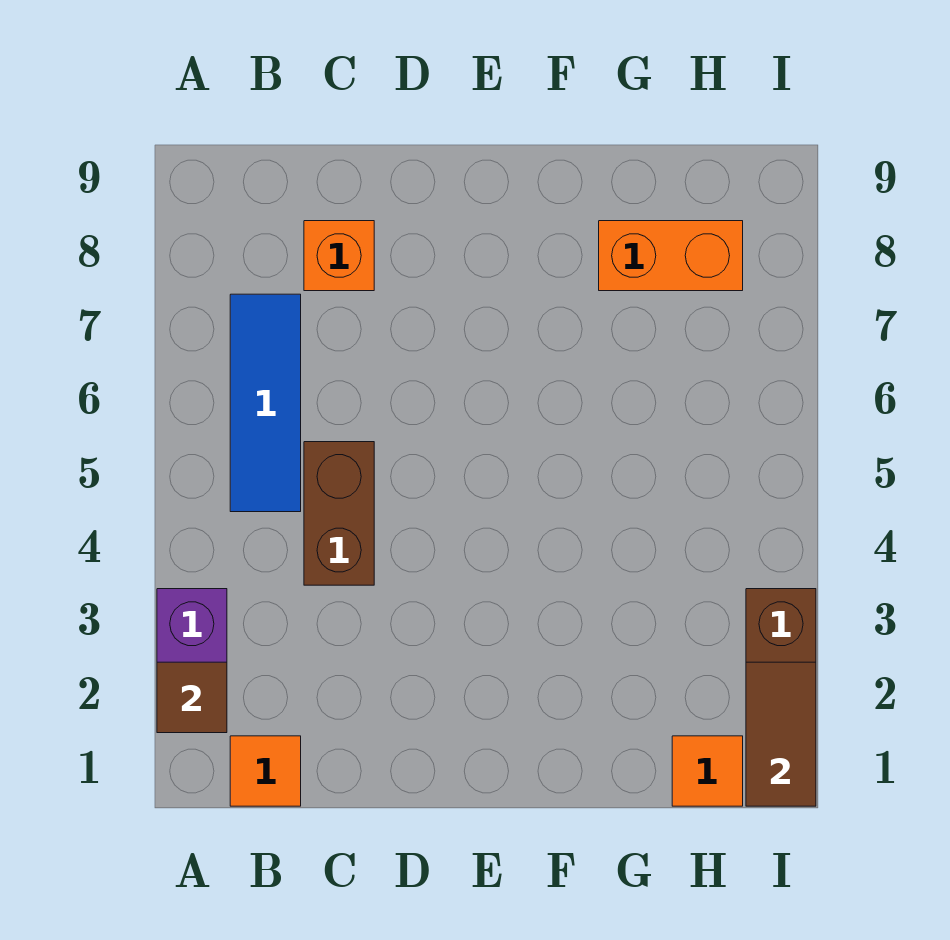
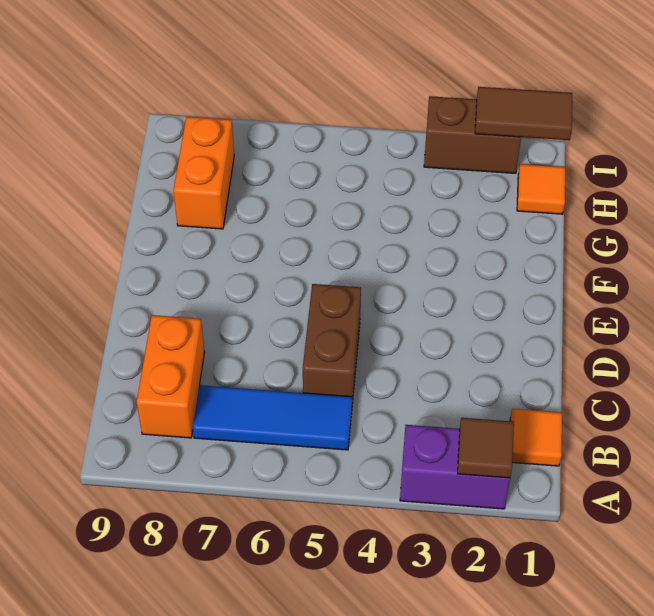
brown brick C4:C5 level 1 -> brown brick C5:D5 level 1
orange brick C8 level 1 -> orange brick B8:C8 level 1

